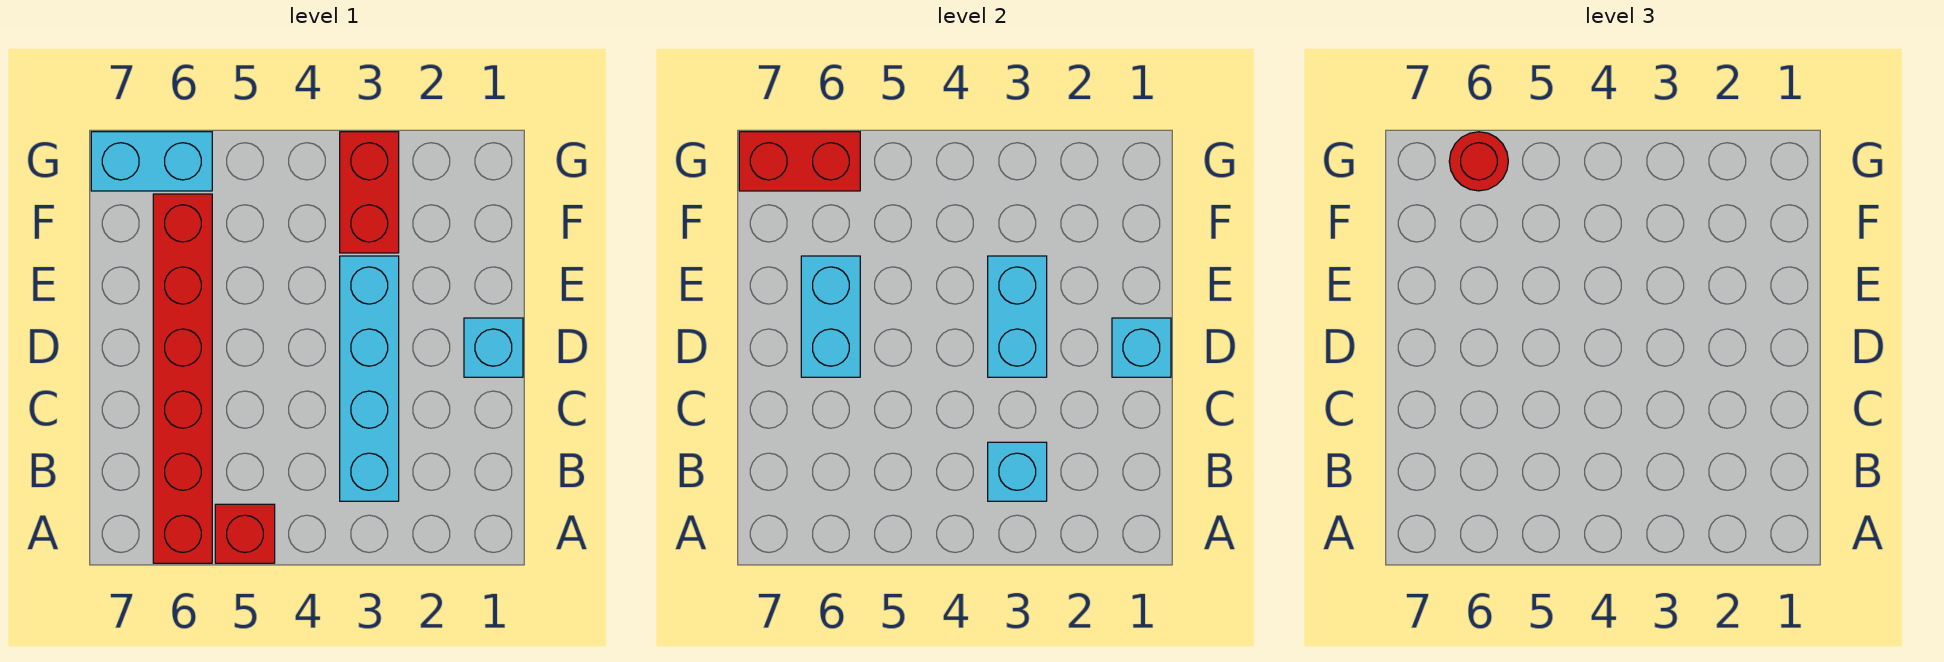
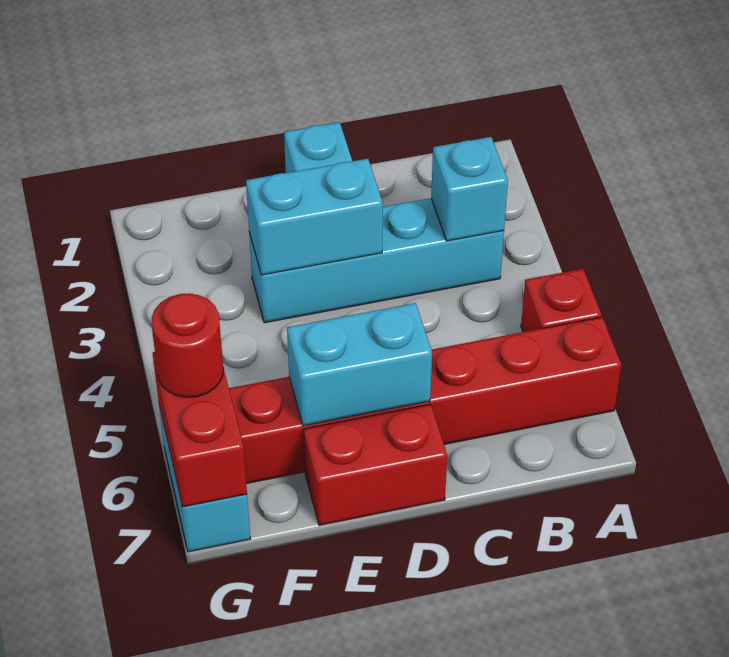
cyan brick D1 level 2 -> none
red brick F3:G3 level 1 -> red brick D7:E7 level 1

